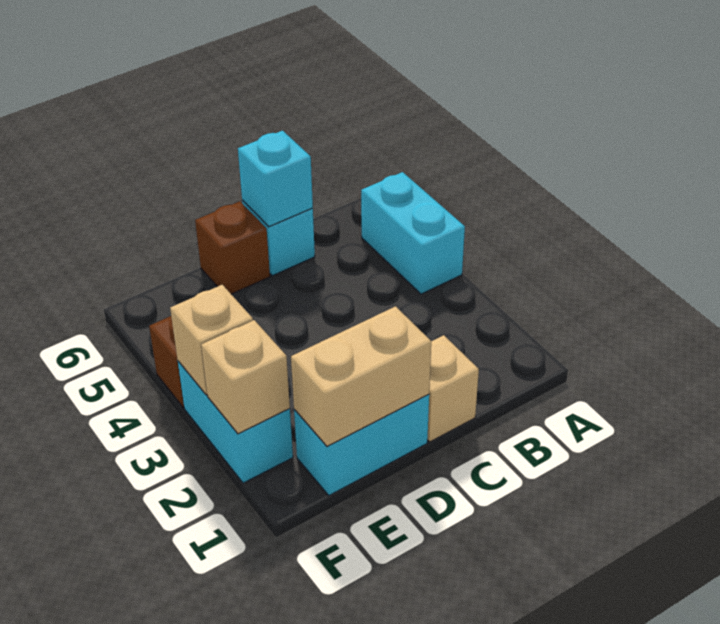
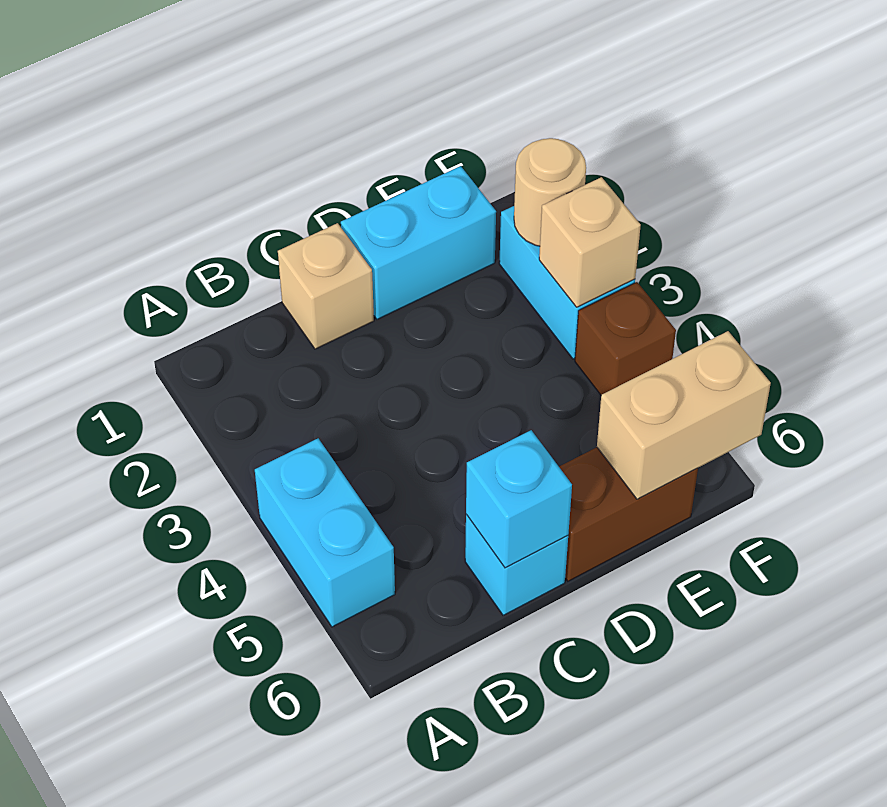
tan brick D1:E1 level 2 -> tan brick E6:F6 level 2
brown brick D6 level 1 -> brown brick D6:E6 level 1
tan brick F2 level 2 -> tan round brick F2 level 2

